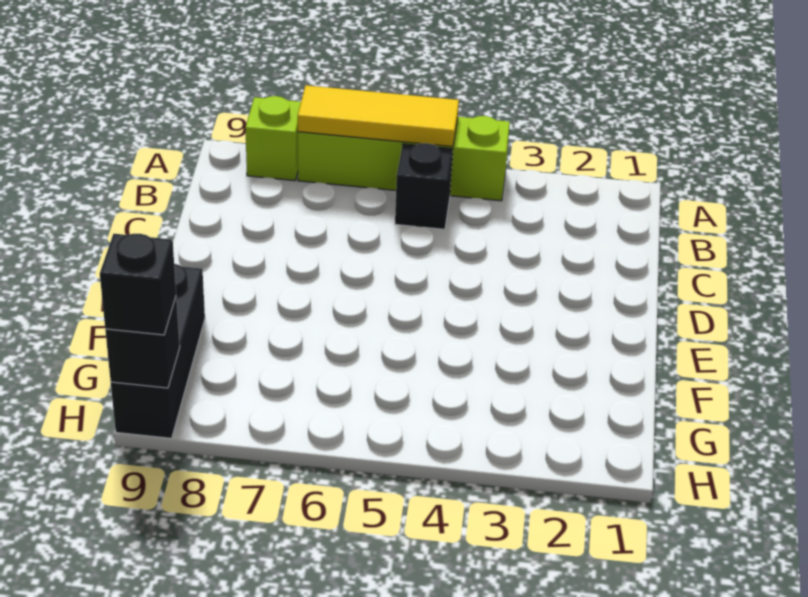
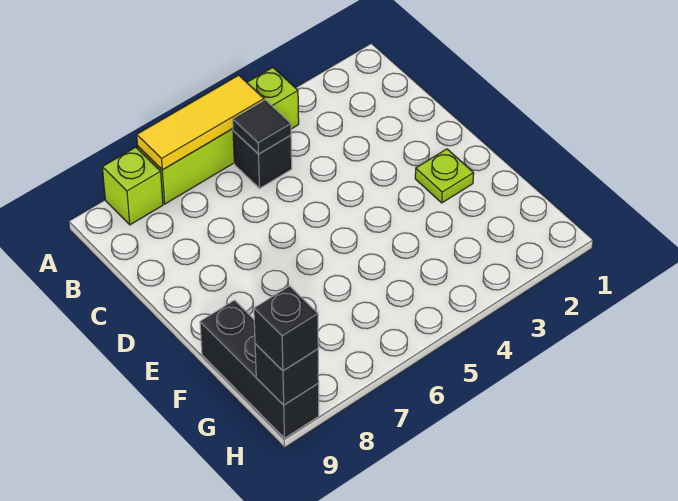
none -> black tile B5 level 2
none -> lime plate E2 level 1

